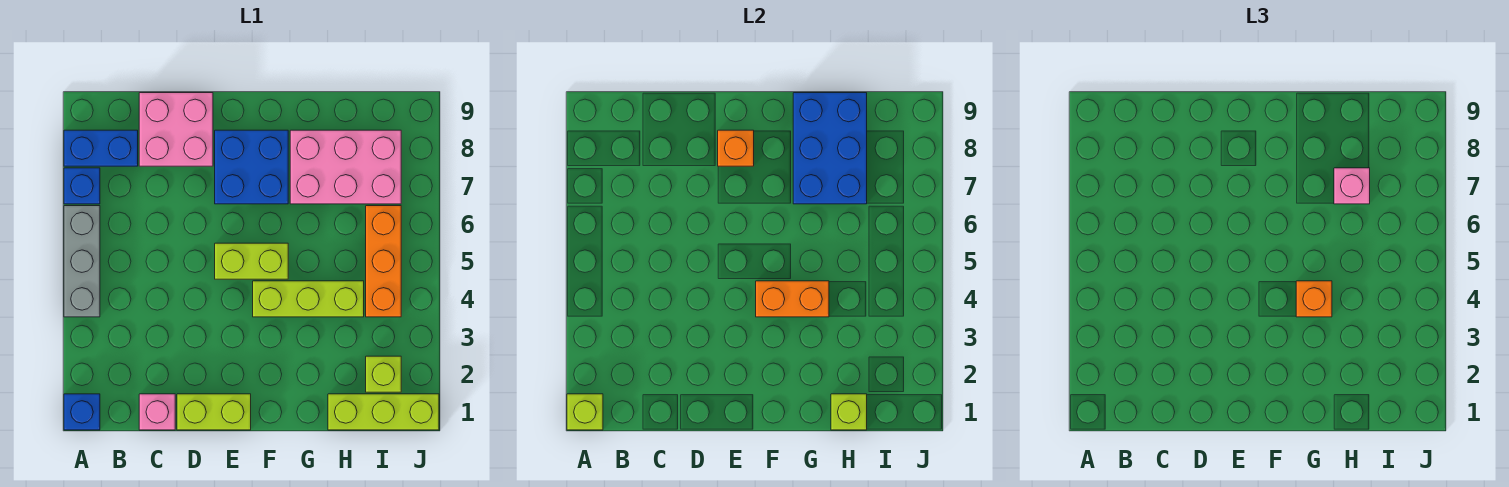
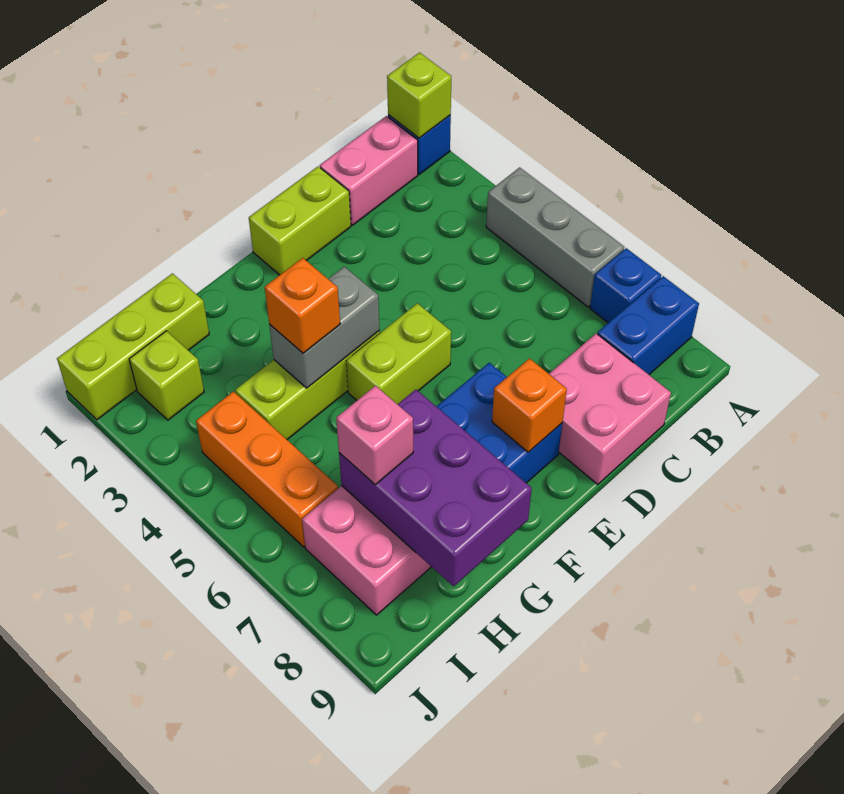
pink brick C1 level 1 -> pink brick B1:C1 level 1
orange brick F4:G4 level 2 -> grey brick F4:G4 level 2
blue brick G7:H9 level 2 -> purple brick G7:H9 level 2
lime brick H1 level 2 -> none

